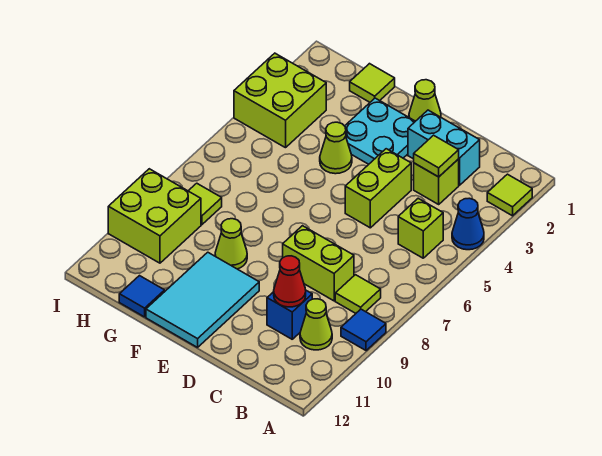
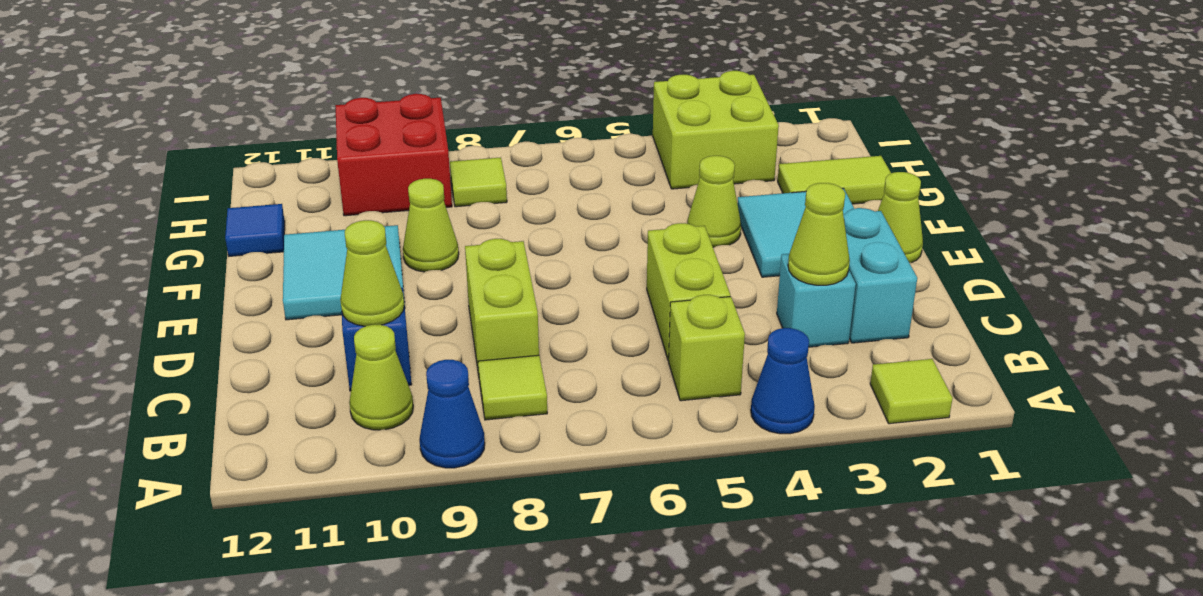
blue tile A9 level 1 -> blue cone A9 level 1
lime brick C3 level 1 -> cyan brick C3 level 1
lime tile C3 level 2 -> lime cone C3 level 2
red cone C10 level 2 -> lime cone C10 level 2
lime brick D4:D5 level 1 -> lime brick C5:D5 level 1
cyan plate E2:F3 level 1 -> cyan tile E2:F3 level 1
cyan tile E10:F12 level 1 -> cyan tile E10:F11 level 1
lime tile G1 level 1 -> lime tile G1:G2 level 1
lime brick H9:I10 level 1 -> red brick H9:I10 level 1

